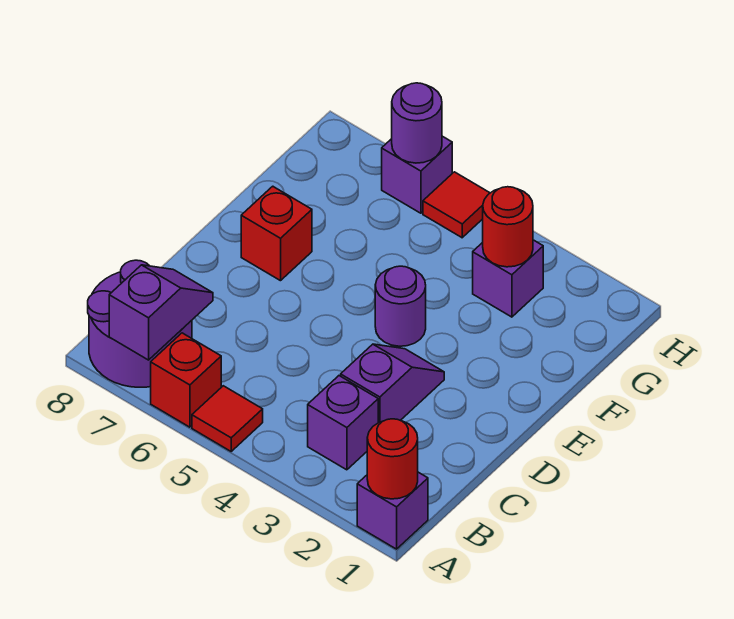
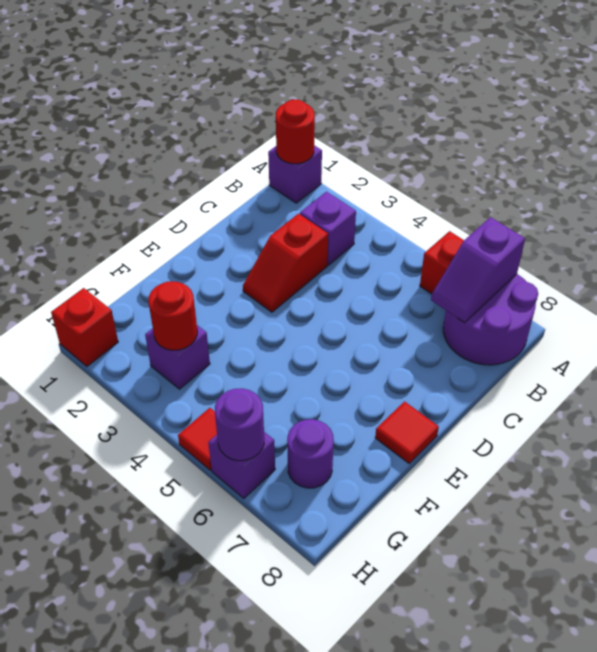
red tile A5 level 1 -> red tile E8 level 1
purple slope C3:D3 level 1 top C -> red slope C3:D3 level 1 top C
purple round brick E4 level 1 -> purple round brick G7 level 1
red brick E7 level 1 -> red brick H1 level 1

